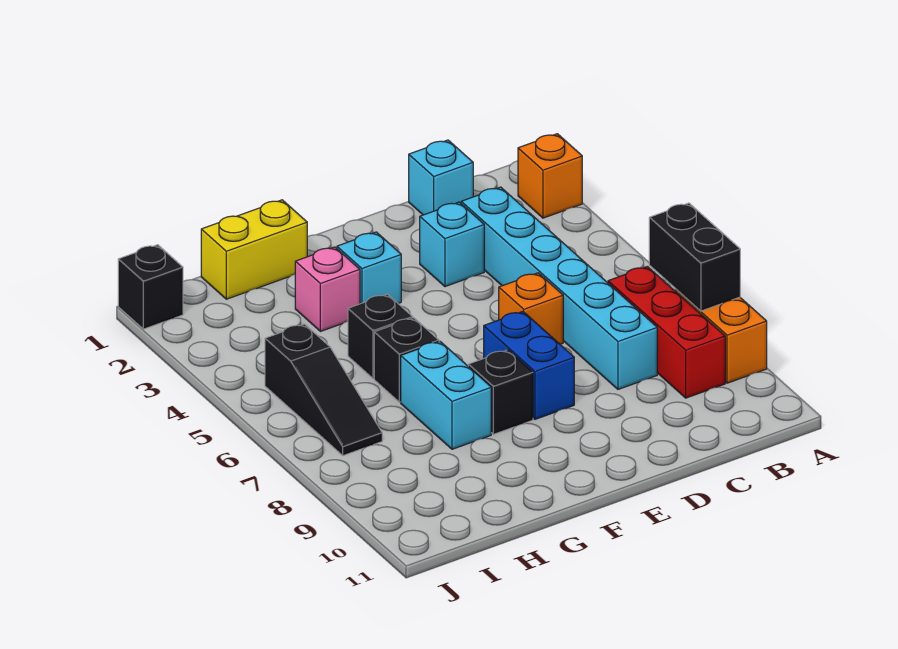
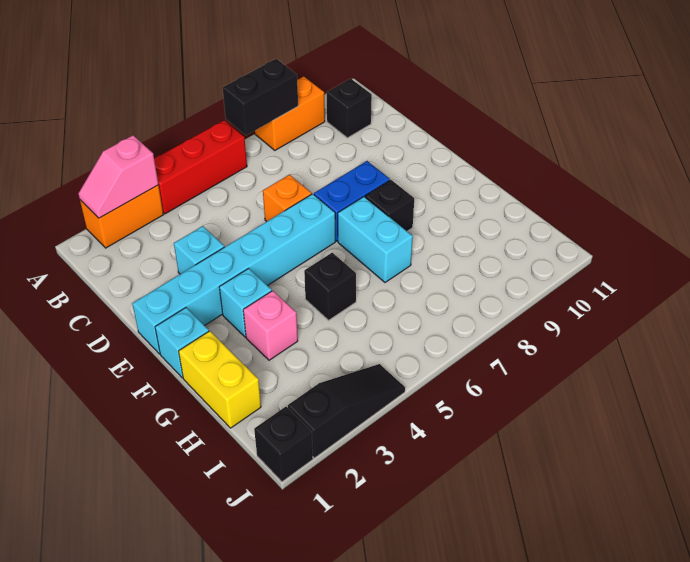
orange brick A2 level 1 -> orange brick A2:A3 level 1
none -> pink slope A2:A3 level 2 top 3
red brick B7:B9 level 1 -> red brick A4:A6 level 1
cyan brick C1 level 1 -> cyan brick F1 level 1
cyan brick C3:C8 level 1 -> cyan brick E1:E6 level 1
black brick G6 level 1 -> black brick B10 level 1
cyan brick G7:G8 level 1 -> cyan brick F7:G7 level 1
black slope I5:I7 level 1 top 5 -> black slope J2:J4 level 1 top 2

